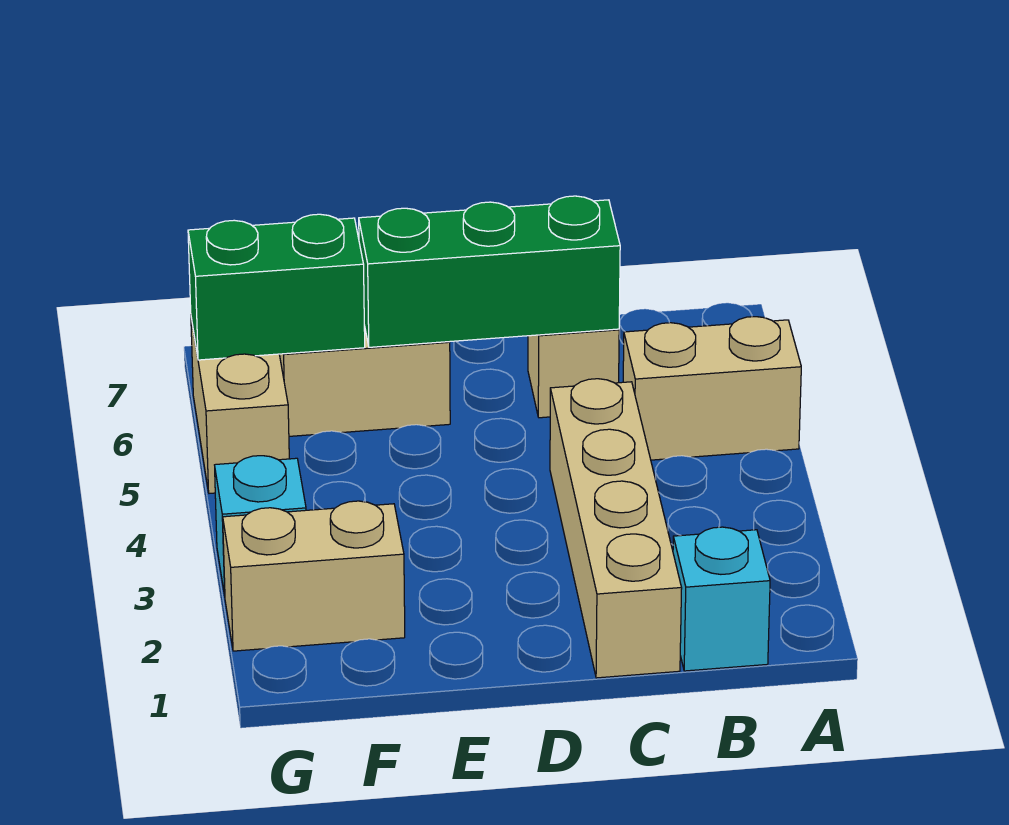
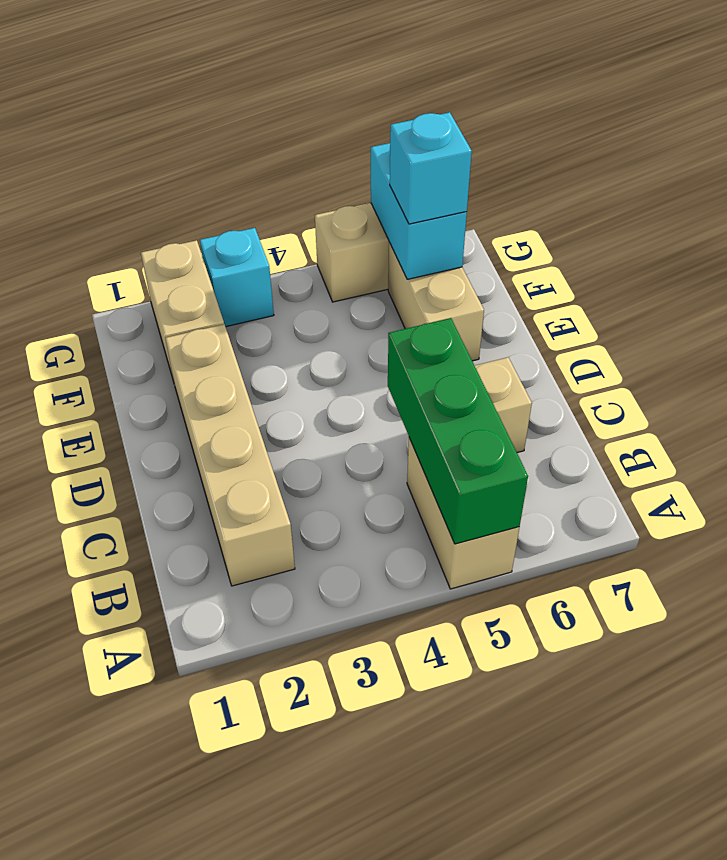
cyan brick B1 level 1 -> cyan brick F6 level 3
tan brick C1:C4 level 1 -> tan brick B2:E2 level 1
green brick C6:E6 level 2 -> green brick A5:C5 level 2
green brick F6:G6 level 2 -> cyan brick F6:G6 level 2

